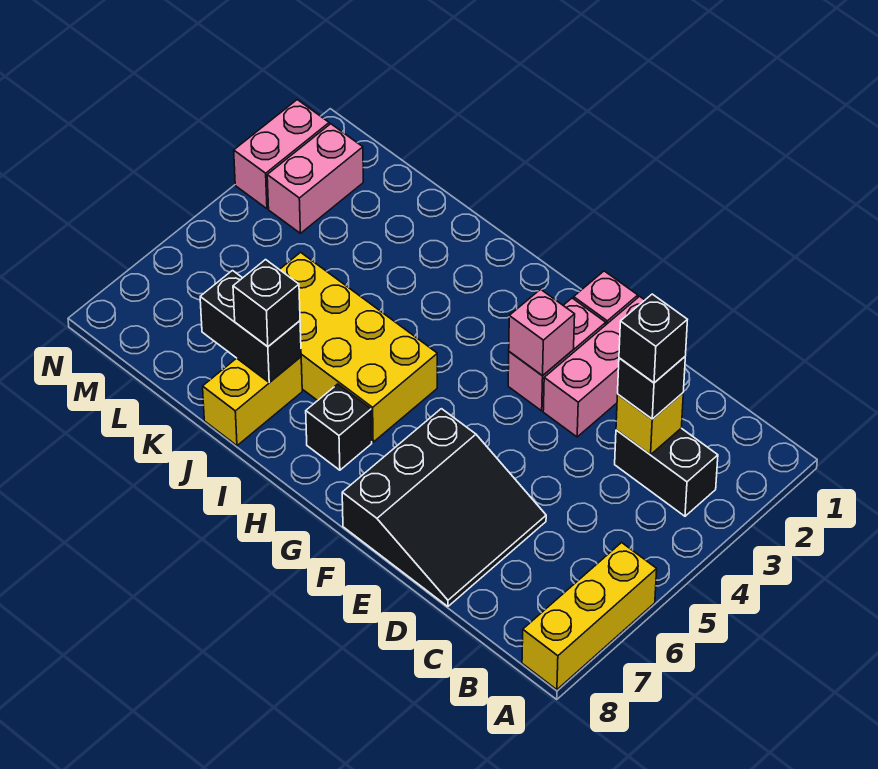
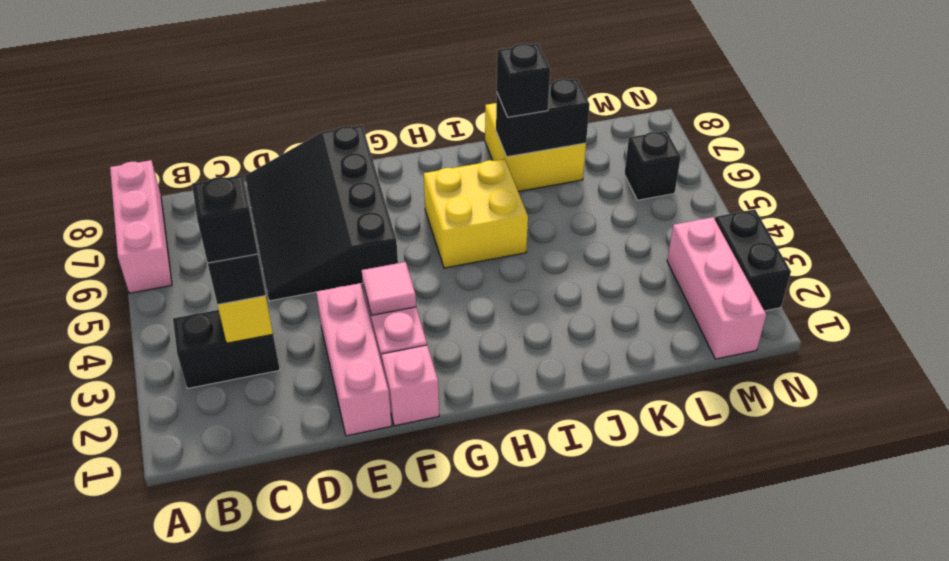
yellow brick A6:A8 level 1 -> pink brick A6:A8 level 1
black slope D6:F8 level 1 top F -> black slope D5:F8 level 1 top F
pink brick F3 level 2 -> pink tile F3 level 2
yellow brick H5:K6 level 1 -> yellow brick H5:I6 level 1
black brick H7 level 1 -> black brick M6 level 1
yellow brick J7:J8 level 1 -> yellow brick J7:K8 level 1
pink brick M2:M3 level 1 -> pink brick M1:M3 level 1
pink brick N2:N3 level 1 -> black brick N2:N3 level 1

